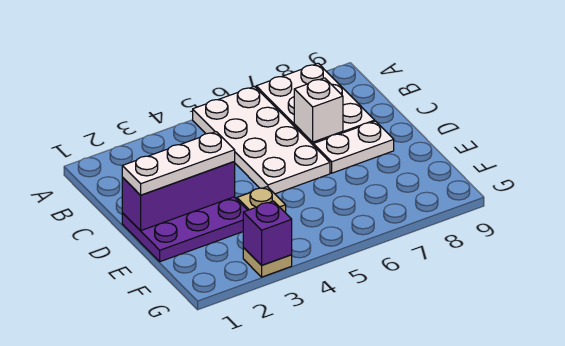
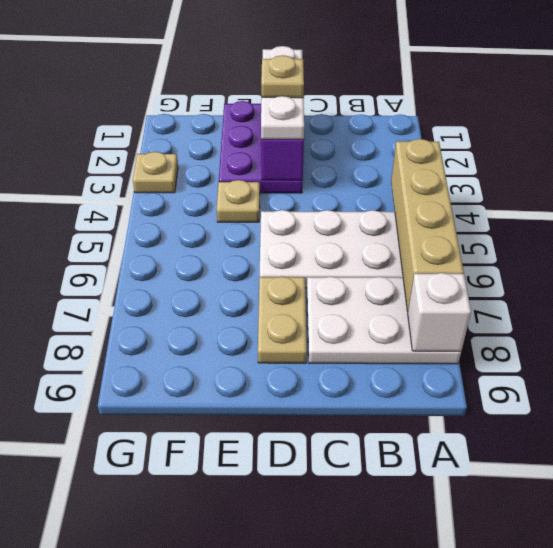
none -> tan brick A4:A7 level 2
white brick C7 level 2 -> white brick A8 level 2
none -> tan plate D2 level 4
white plate D7:D8 level 1 -> tan plate D7:D8 level 1
purple brick G3 level 2 -> none

